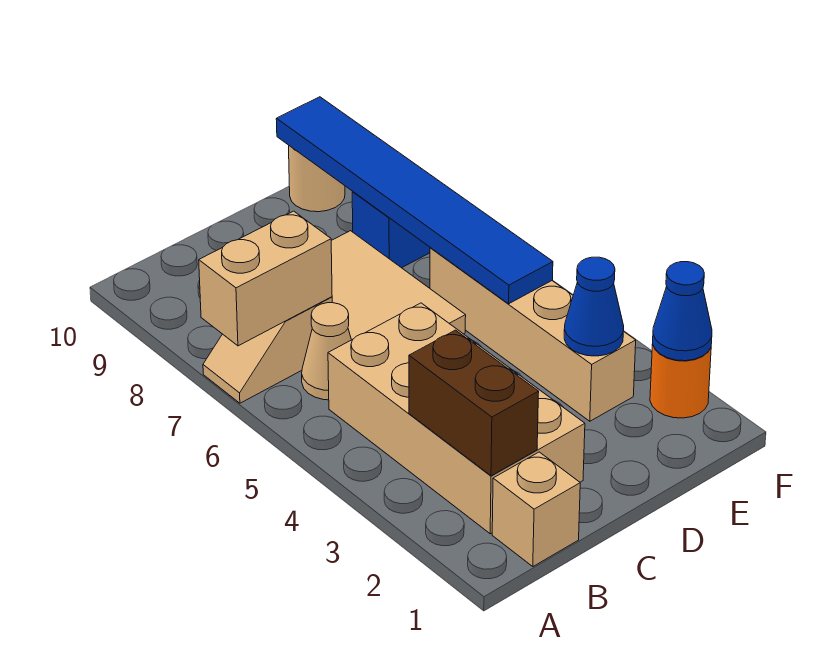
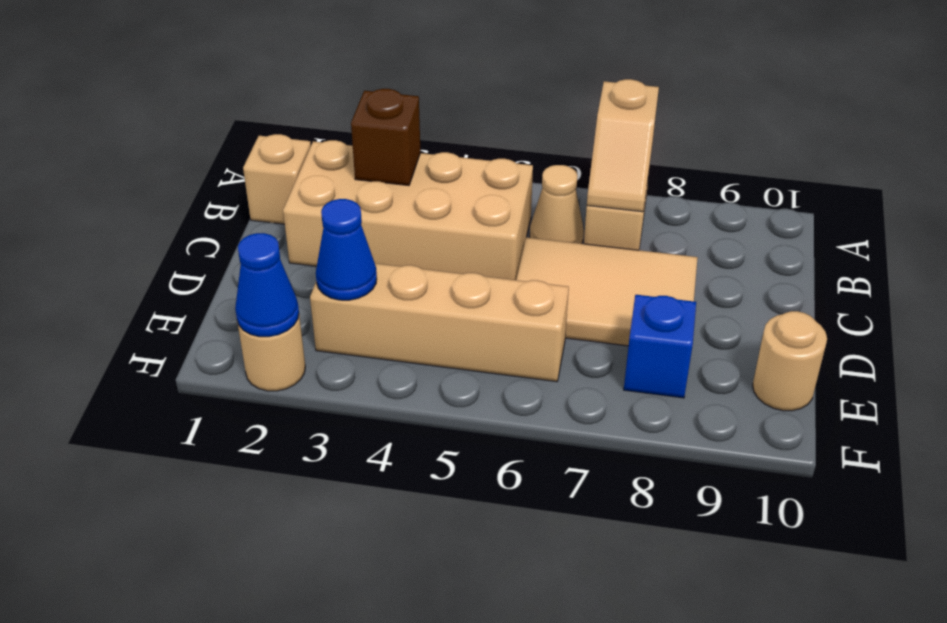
tan brick A7:B7 level 2 -> tan slope A7:B7 level 2 top A
brown brick B2:B3 level 2 -> brown brick B3 level 2
blue tile E5:E10 level 2 -> none
orange round brick F2 level 1 -> tan round brick F2 level 1

